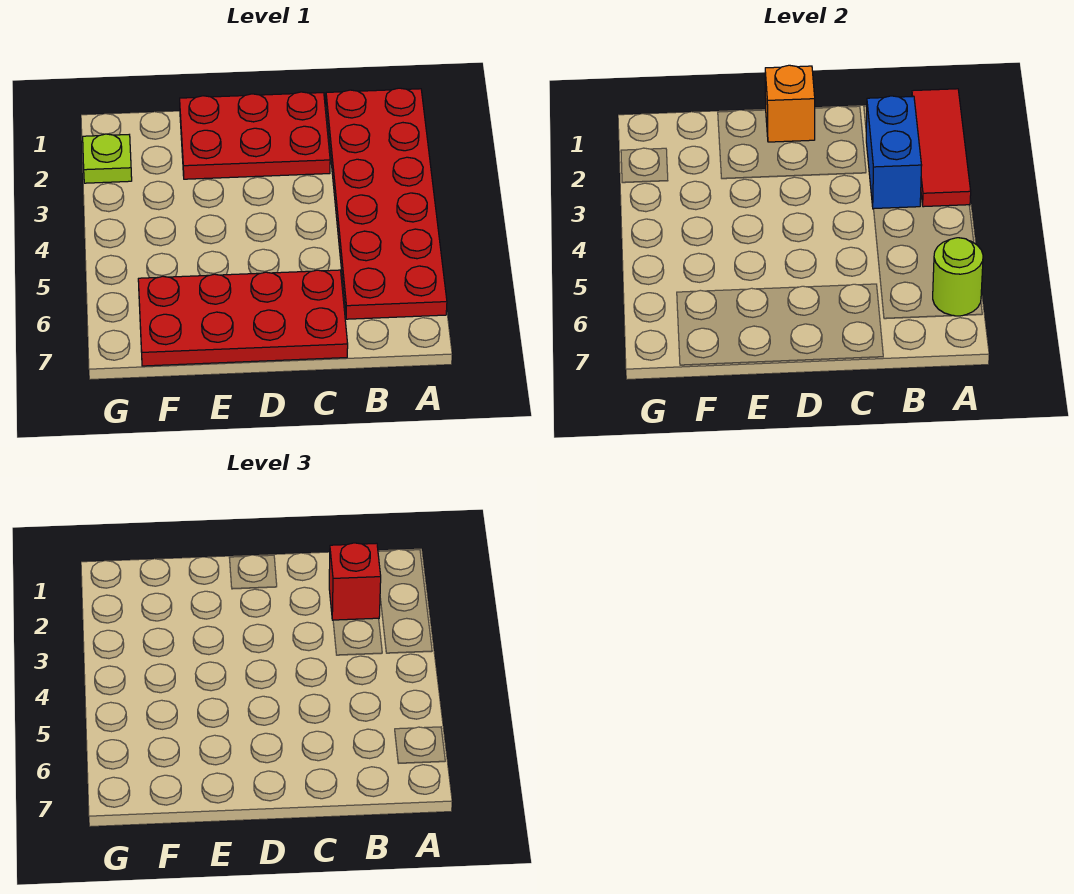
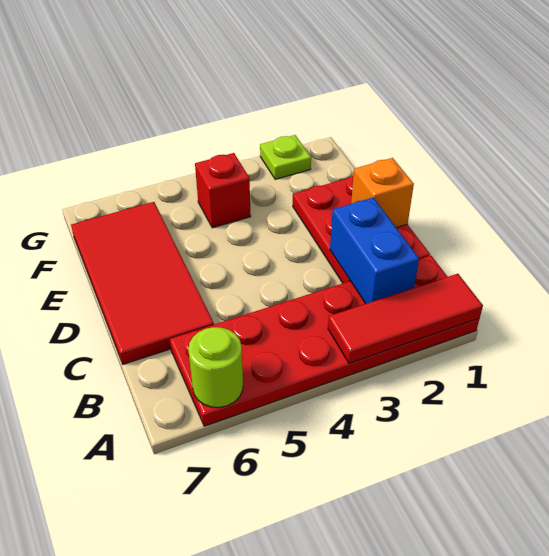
blue brick B2:B3 level 2 -> blue brick B2:C2 level 2
red brick B2 level 3 -> red brick F4 level 1
red plate C6:F7 level 1 -> red tile C6:F7 level 1

